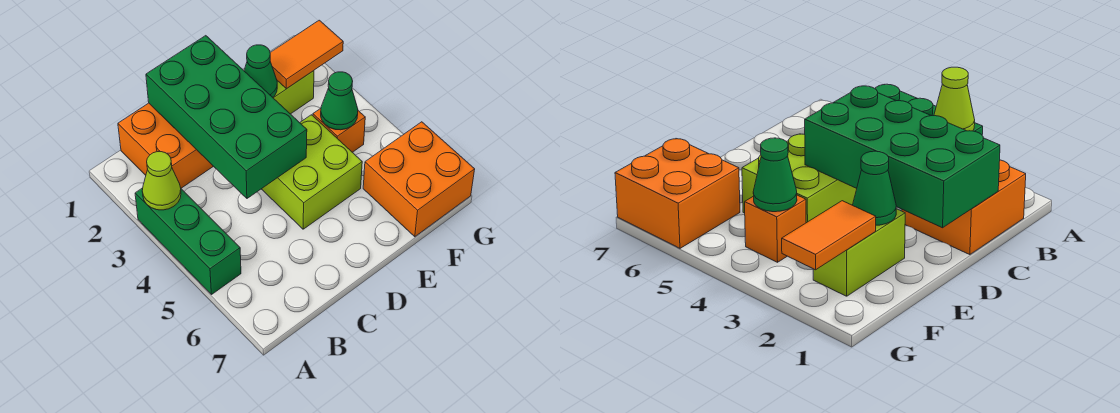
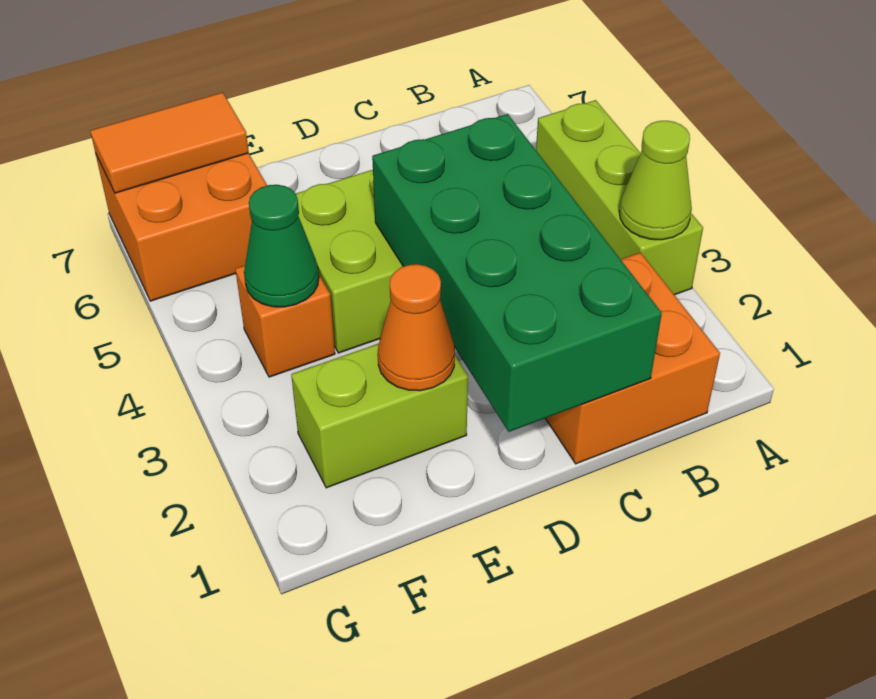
green brick A3:A5 level 1 -> lime brick A3:A5 level 1
green cone E2 level 2 -> orange cone E2 level 2
orange tile F2:G2 level 2 -> orange tile F7:G7 level 2

